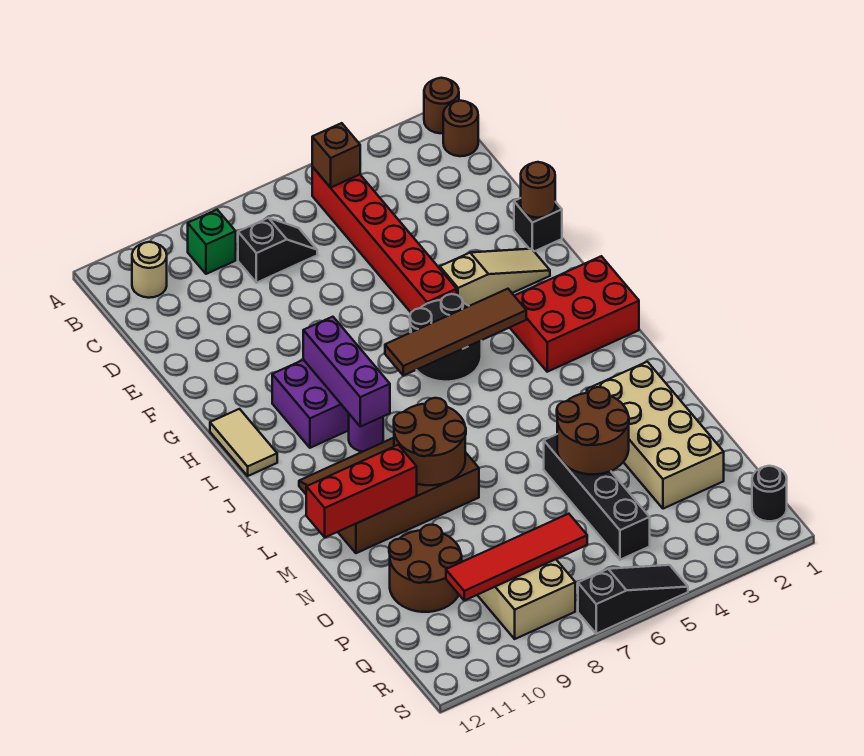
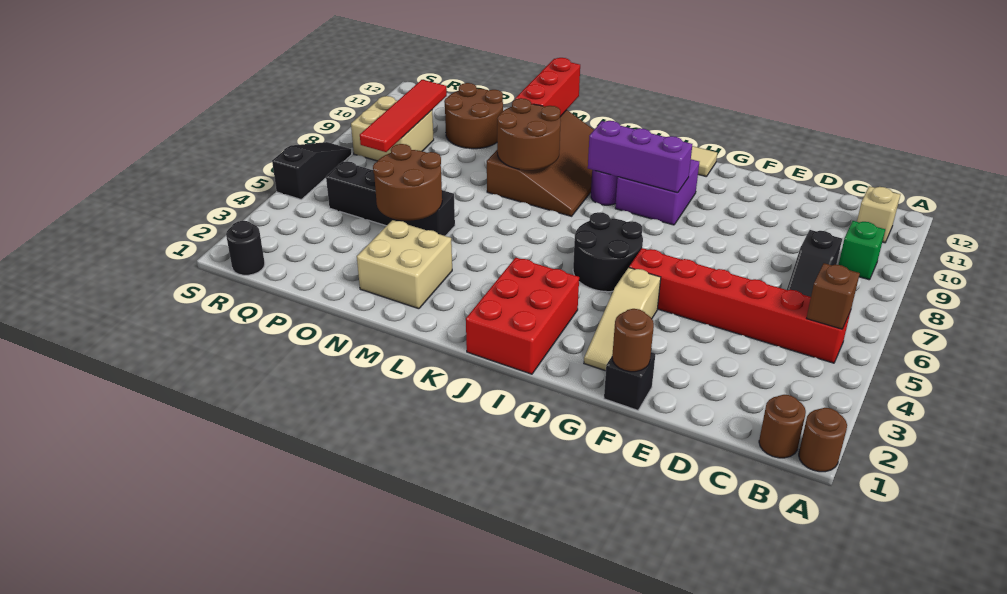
tan round brick B11 level 1 -> tan brick B11 level 1
brown tile I4:I7 level 2 -> none
tan brick M2:P3 level 1 -> tan brick M2:N3 level 1
black slope S5:S7 level 1 top 7 -> black slope S5:S7 level 1 top 5

